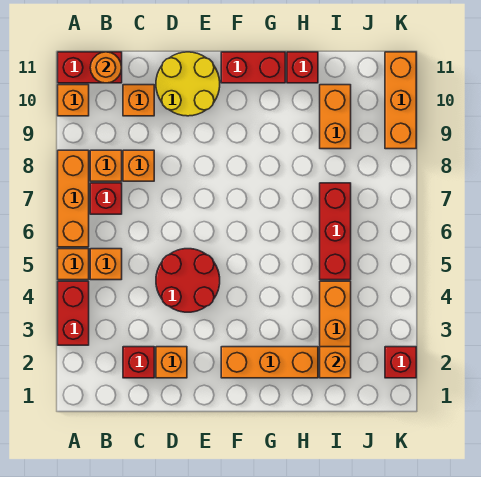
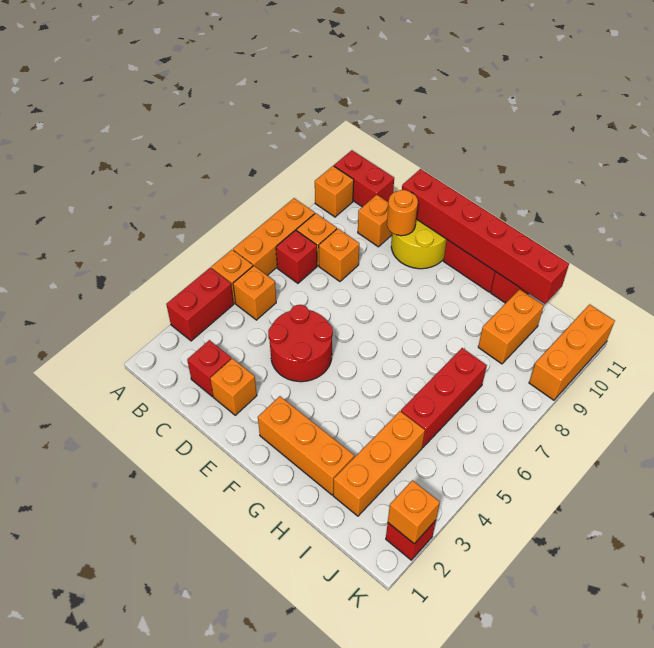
orange round brick B11 level 2 -> orange round brick D10 level 2
none -> red brick D11:I11 level 2
orange brick I2 level 2 -> orange brick K2 level 2

